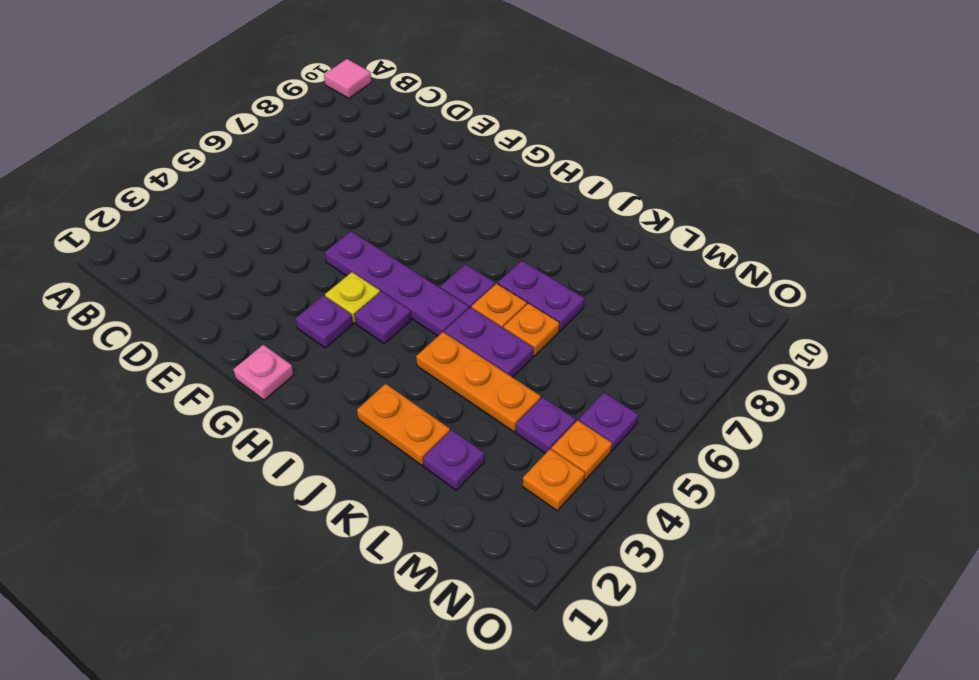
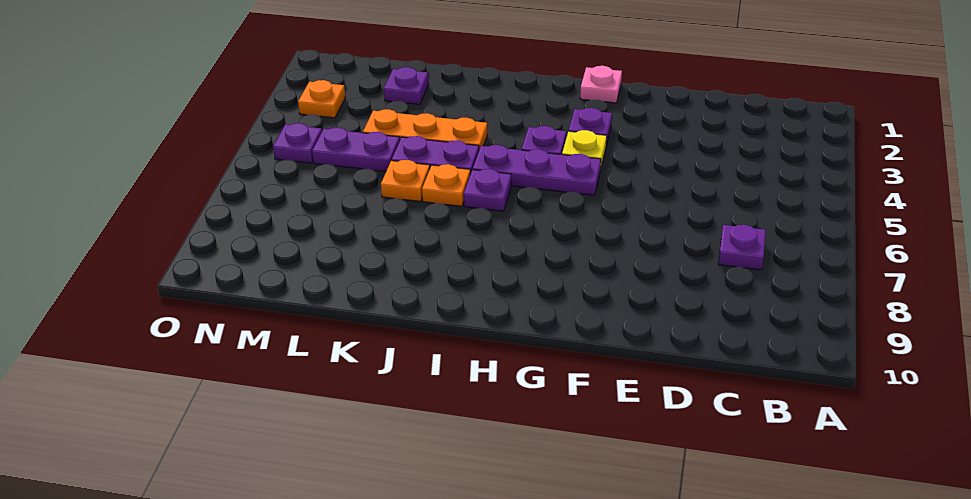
pink tile A10 level 1 -> none
purple plate F5:I5 level 1 -> purple plate G5:I5 level 1
orange plate J2:K2 level 1 -> none
purple plate J7:K7 level 1 -> purple plate L5:M5 level 1
purple plate M4 level 1 -> purple plate C7 level 1
orange plate N4 level 1 -> none

